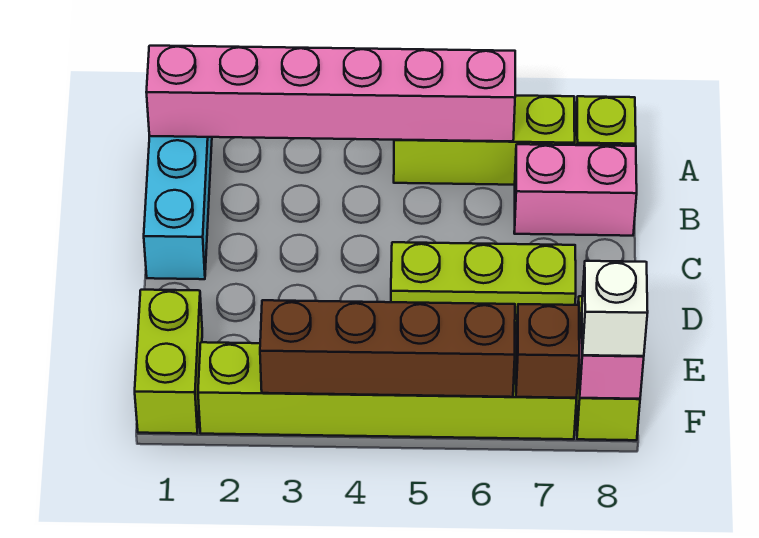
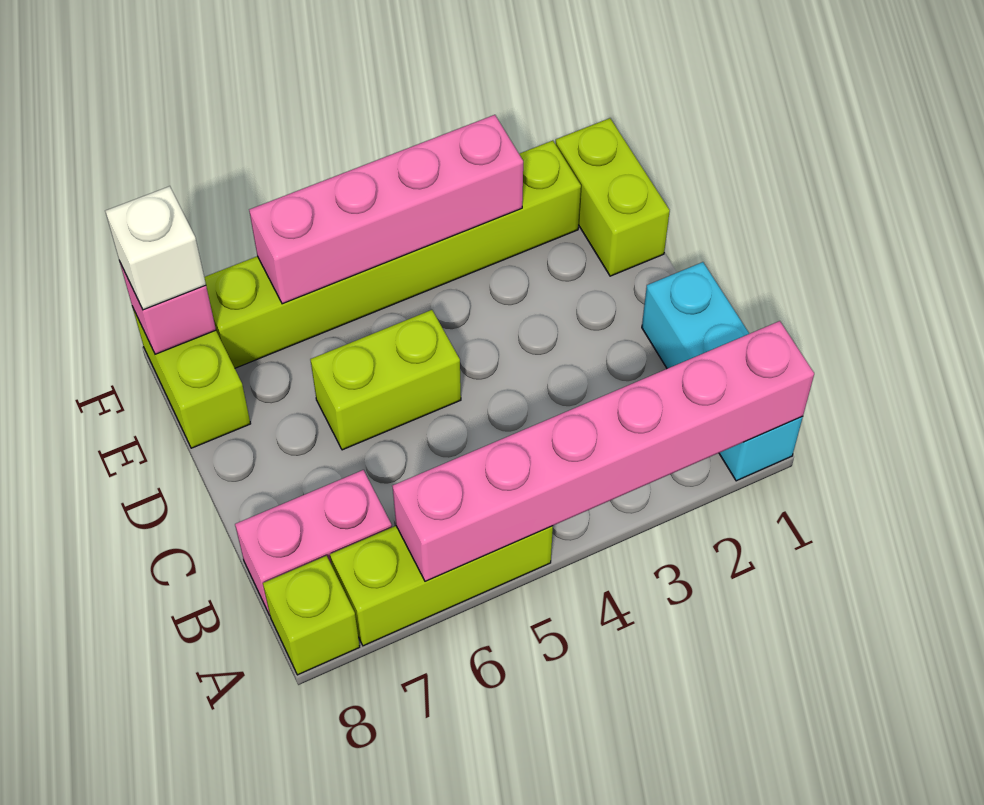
lime brick D5:D7 level 1 -> lime brick D5:D6 level 1
brown brick F3:F6 level 2 -> pink brick F3:F6 level 2
brown brick F7 level 2 -> none

